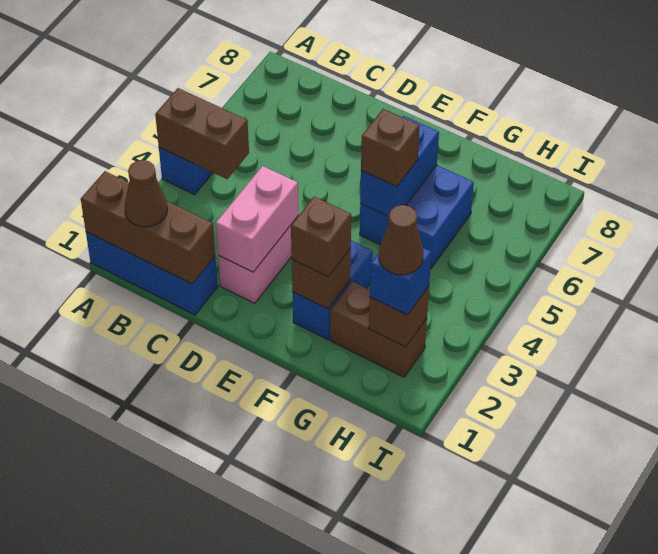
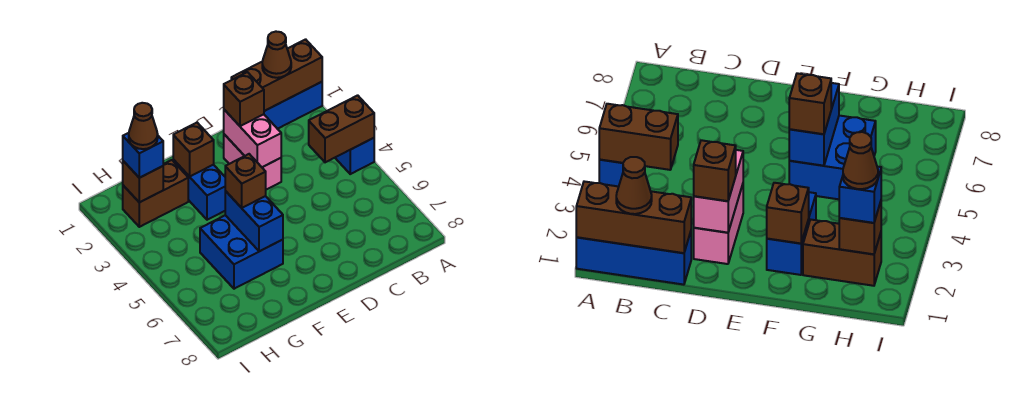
brown brick F2 level 3 -> brown brick D2 level 3

